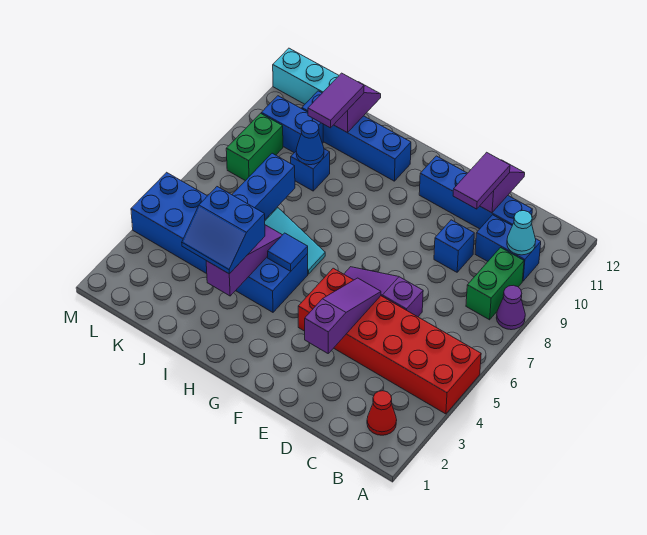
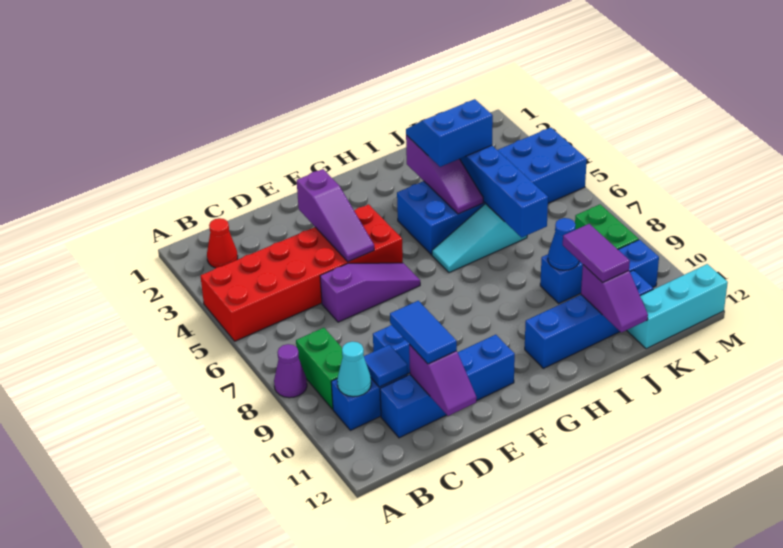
purple tile D10:D11 level 3 -> blue tile D10:D11 level 3
blue tile H5 level 2 -> blue tile C10 level 2

